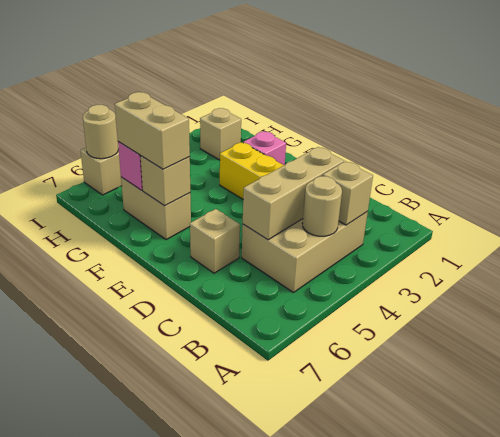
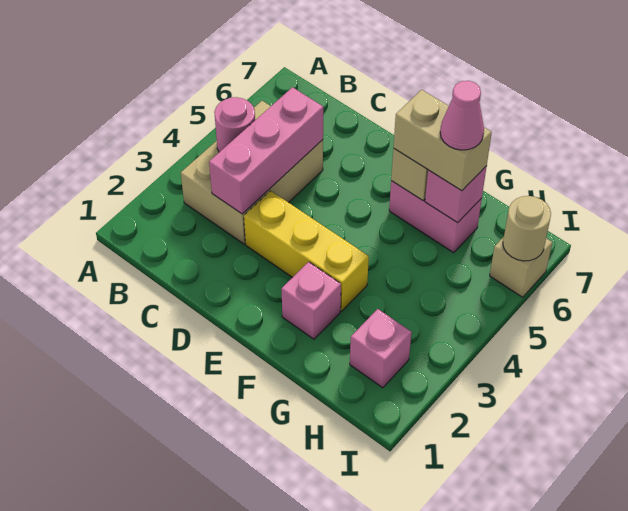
tan brick B3 level 2 -> none
tan round brick B4 level 2 -> pink round brick B4 level 2
tan brick C3:C5 level 2 -> pink brick C3:C5 level 2
tan brick D6 level 1 -> none
tan brick F6:G6 level 1 -> pink brick F6:G6 level 1
none -> pink cone G6 level 4
tan brick H2 level 1 -> pink brick H2 level 1

